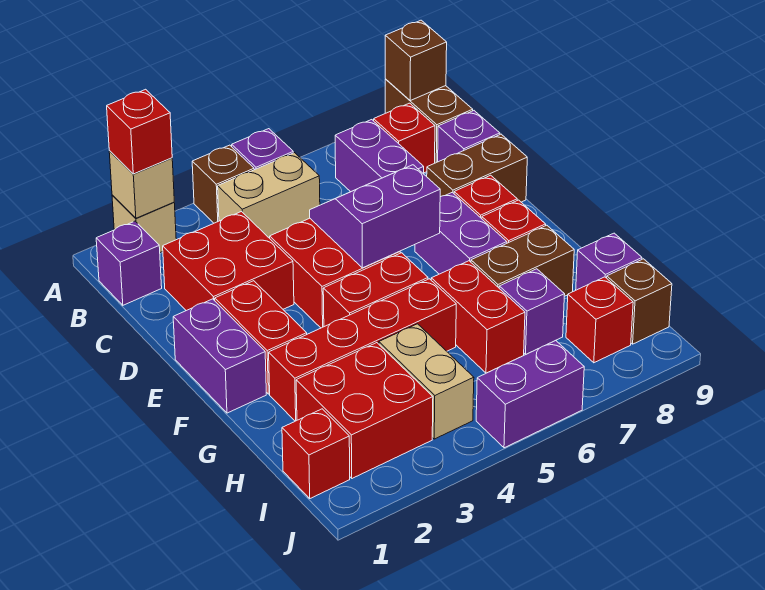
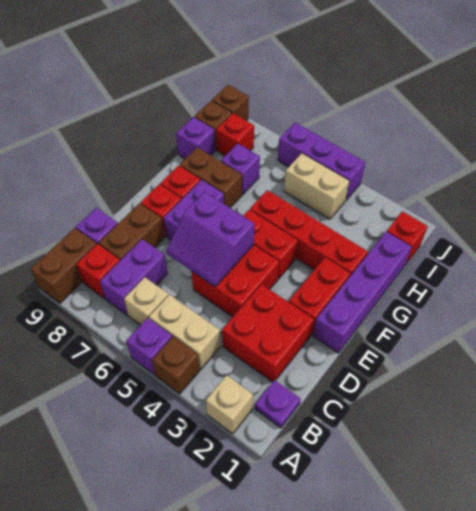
tan brick A2 level 2 -> tan brick B6 level 1
red brick A2 level 3 -> none
brown brick A9 level 2 -> brown brick J9 level 1
purple brick B1 level 1 -> purple plate B1 level 1
brown brick D8:D9 level 1 -> brown brick C8:D8 level 1
purple brick E1:F1 level 1 -> purple brick E1:H1 level 1
red brick G6:H6 level 1 -> none
red brick H2:I3 level 1 -> none
tan brick H4:I4 level 1 -> tan brick I4:I5 level 1
purple brick J5:J6 level 1 -> purple brick J4:J6 level 1

